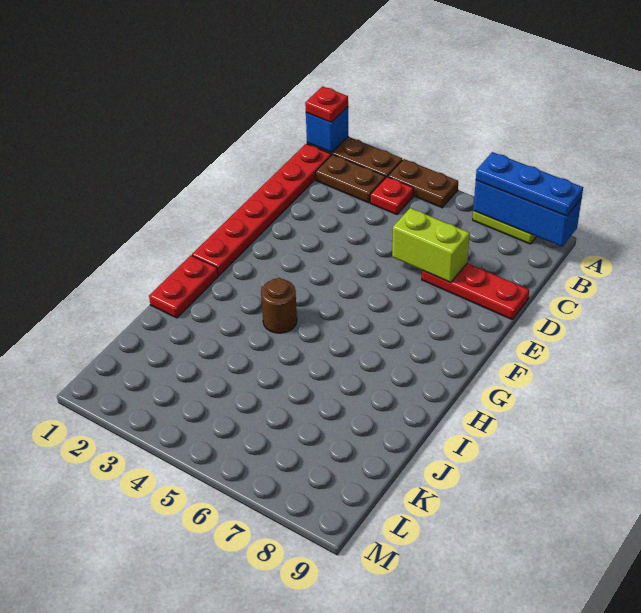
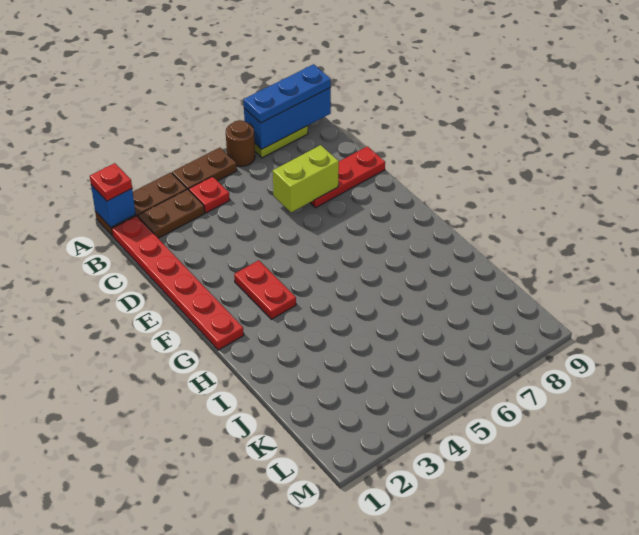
red plate H1:I1 level 1 -> red plate F3:G3 level 1
brown round brick H4 level 1 -> brown round brick A6 level 1

